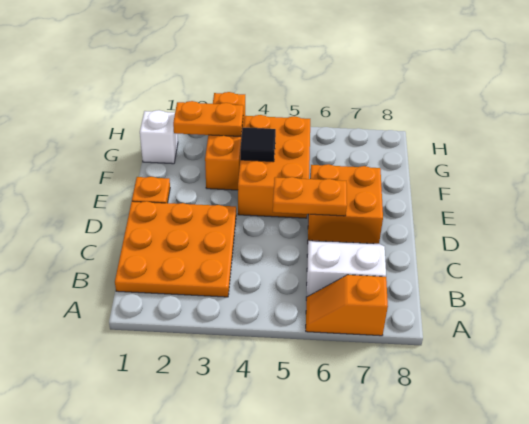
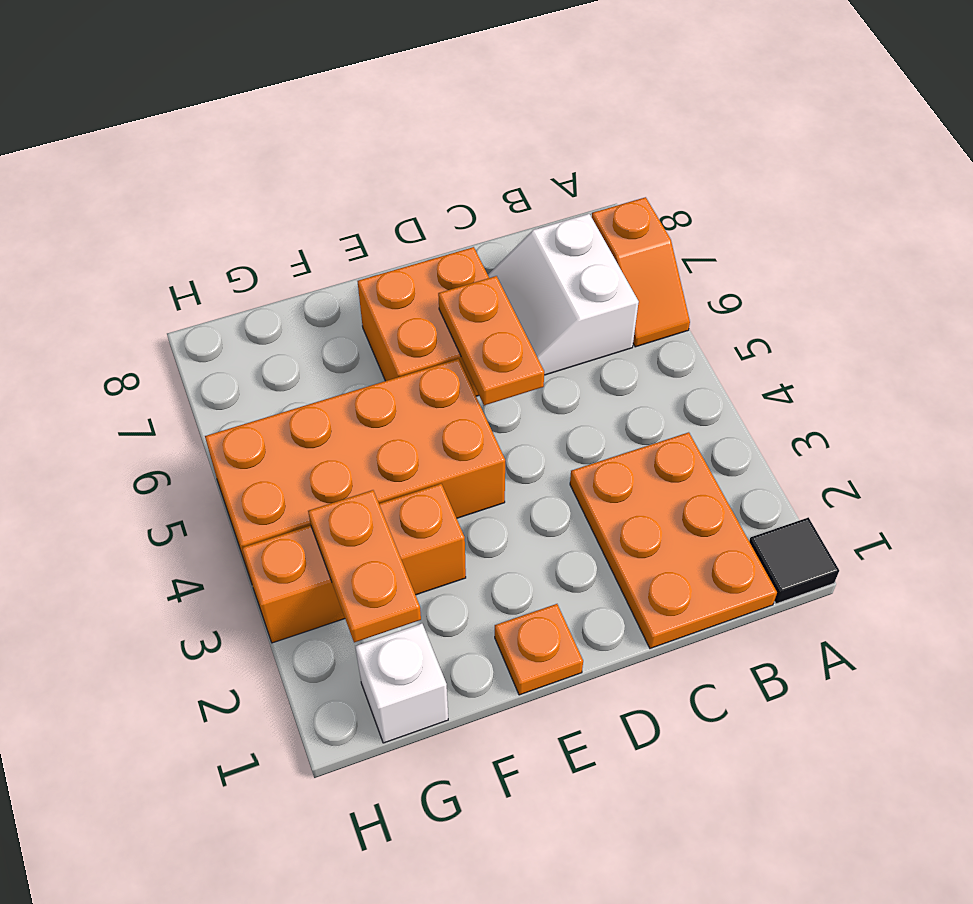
orange plate B1:D3 level 1 -> orange plate B1:C3 level 1
orange brick E4:G5 level 1 -> orange brick E4:H5 level 1
black tile F4 level 2 -> black tile A1 level 1

